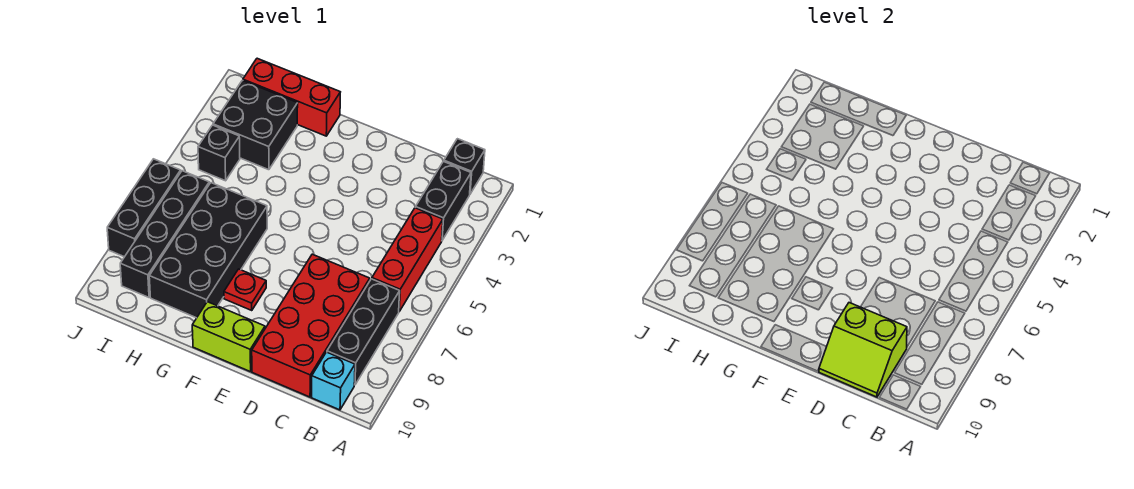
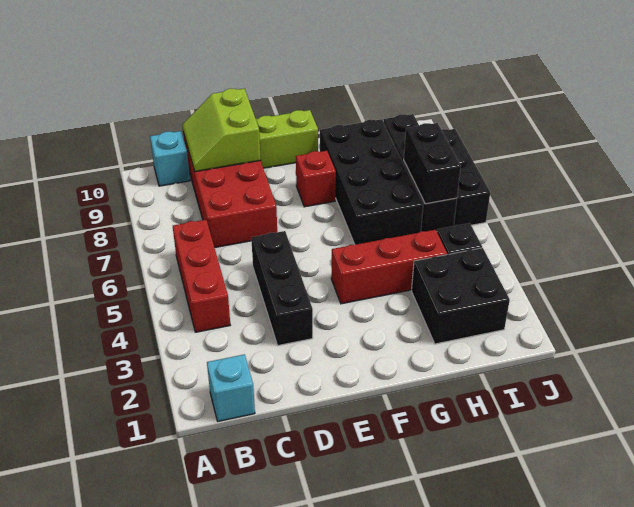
black brick B1 level 1 -> cyan brick B1 level 1
black brick B2:B3 level 1 -> black brick I6:I7 level 2
black brick B7:B9 level 1 -> black brick D3:D5 level 1
lime slope C9:D10 level 2 top 9 -> lime slope C9:D10 level 2 top D
red plate F8 level 1 -> red brick F8 level 1
red brick G1:I1 level 1 -> red brick F4:H4 level 1

